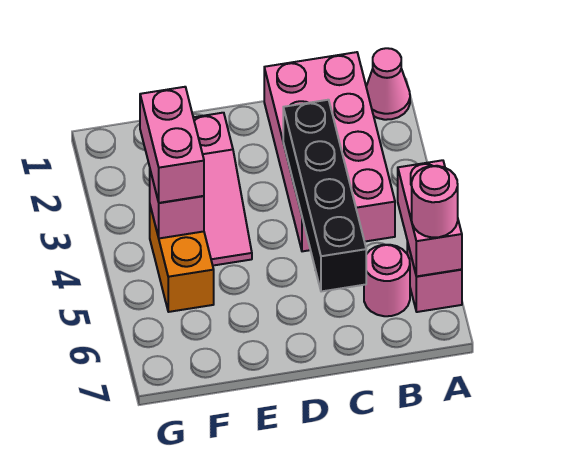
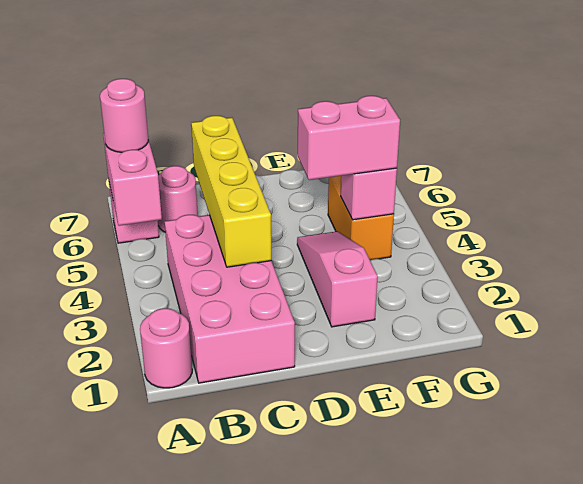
pink cone A1 level 1 -> pink round brick A1 level 1
black brick C3:C6 level 2 -> yellow brick C3:C6 level 2
pink brick F3:F4 level 3 -> pink brick E4:F4 level 3

